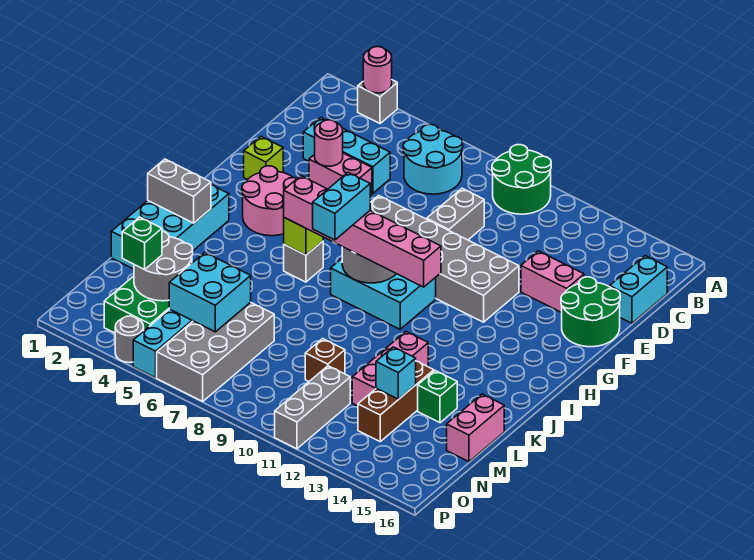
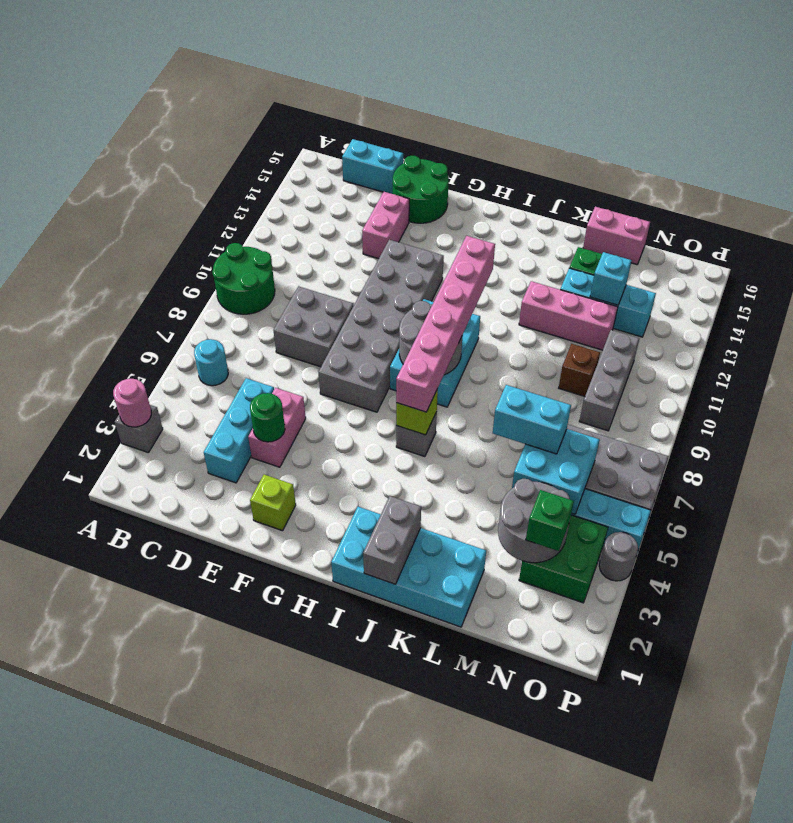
cyan round brick B6:C7 level 1 -> cyan round brick B6 level 1
grey brick D9:E9 level 1 -> grey brick D8:E9 level 1
pink round brick E4 level 2 -> green round brick E4 level 2
pink round brick G3:H4 level 1 -> none
cyan brick I8:J8 level 4 -> cyan brick L6:M6 level 3
brown brick L13:N13 level 1 -> cyan brick L13:N13 level 1
grey brick N11:P11 level 1 -> grey brick N9:N11 level 1

